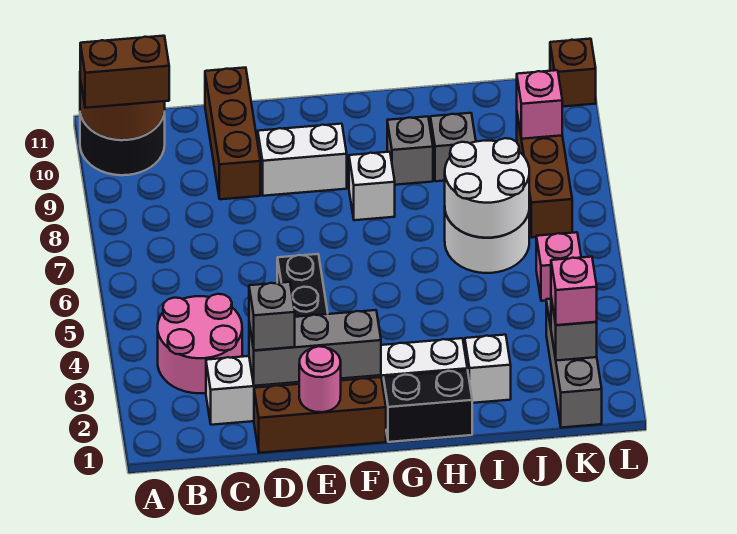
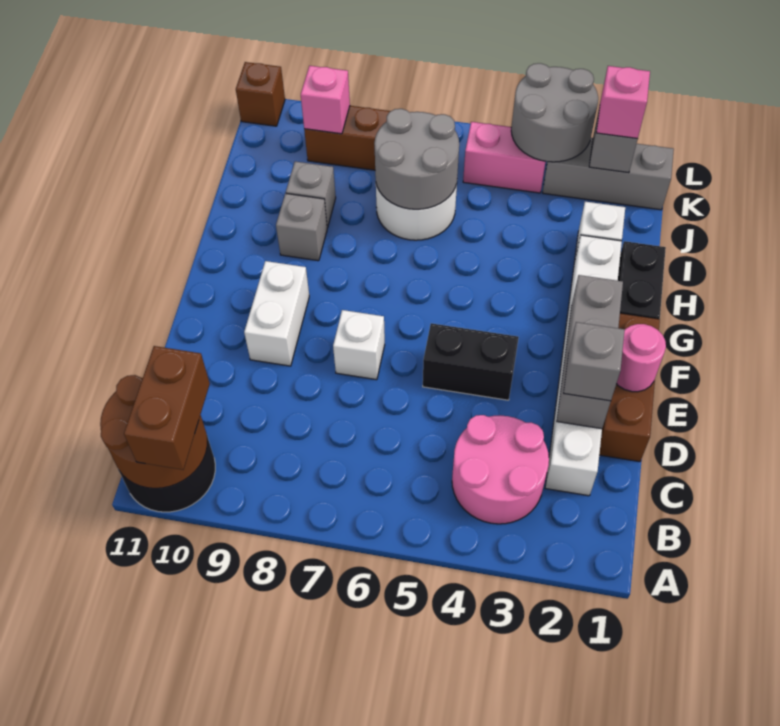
brown brick D9:D11 level 1 -> none
white brick G8 level 1 -> white brick E7 level 1
white round brick I6:J7 level 2 -> grey round brick I6:J7 level 2
none -> grey round brick K3:L4 level 2
pink brick K5 level 1 -> pink brick K4:K5 level 1

